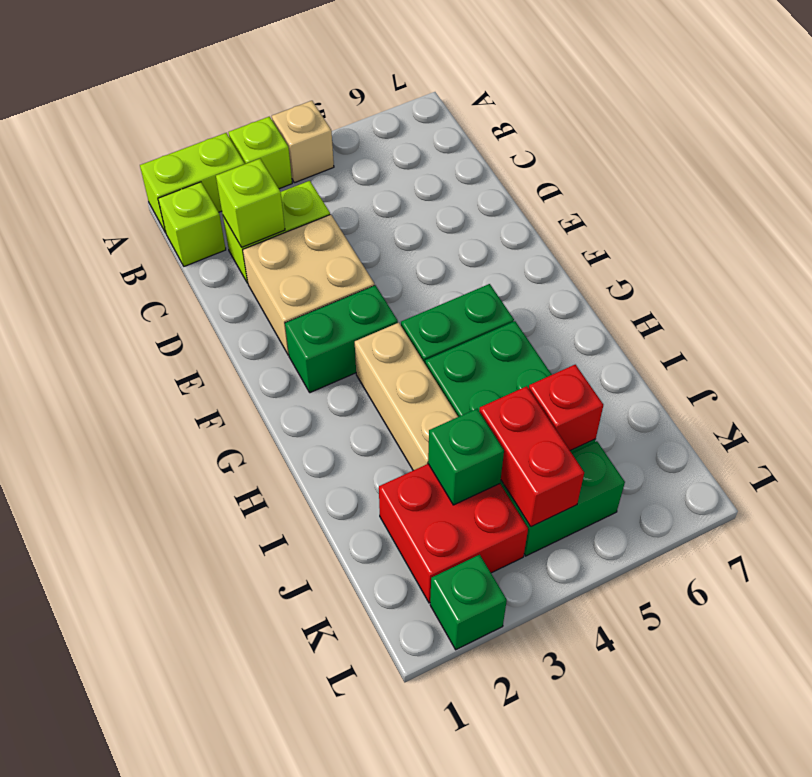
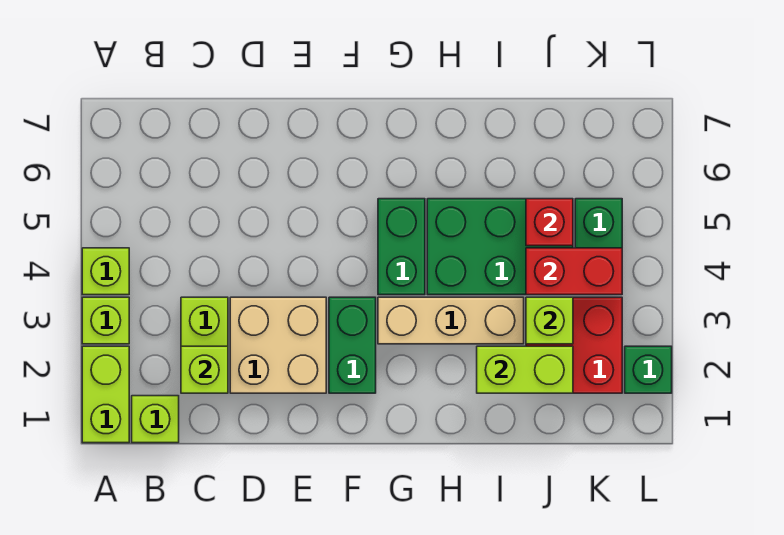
tan brick A4 level 1 -> lime brick A4 level 1
none -> lime brick I2:J2 level 2
green brick J3 level 2 -> lime brick J3 level 2

